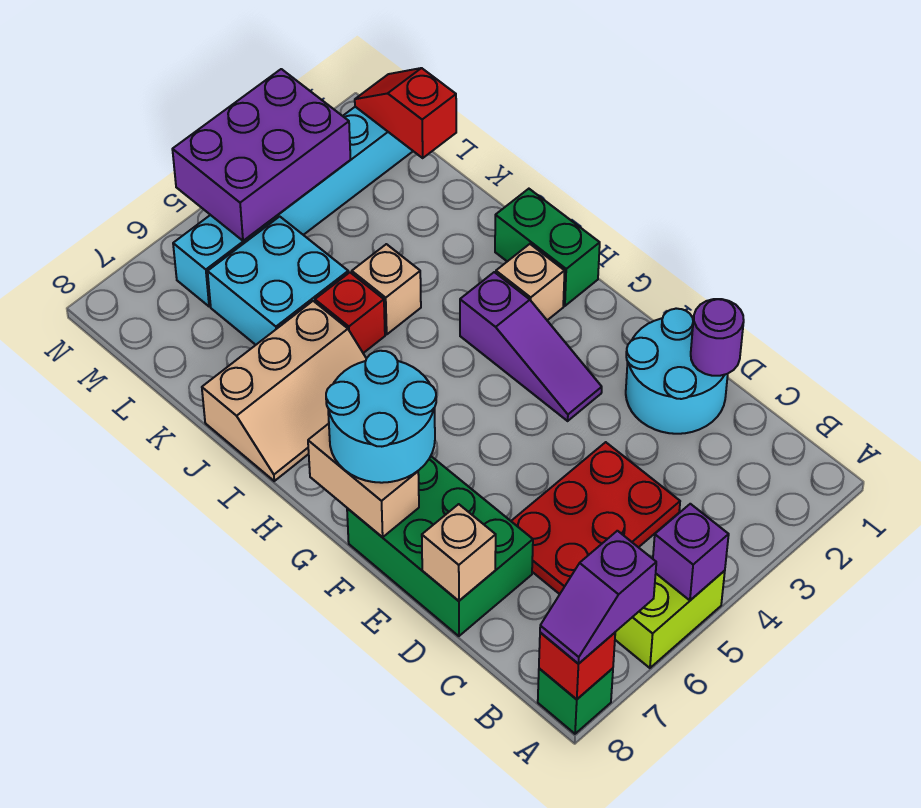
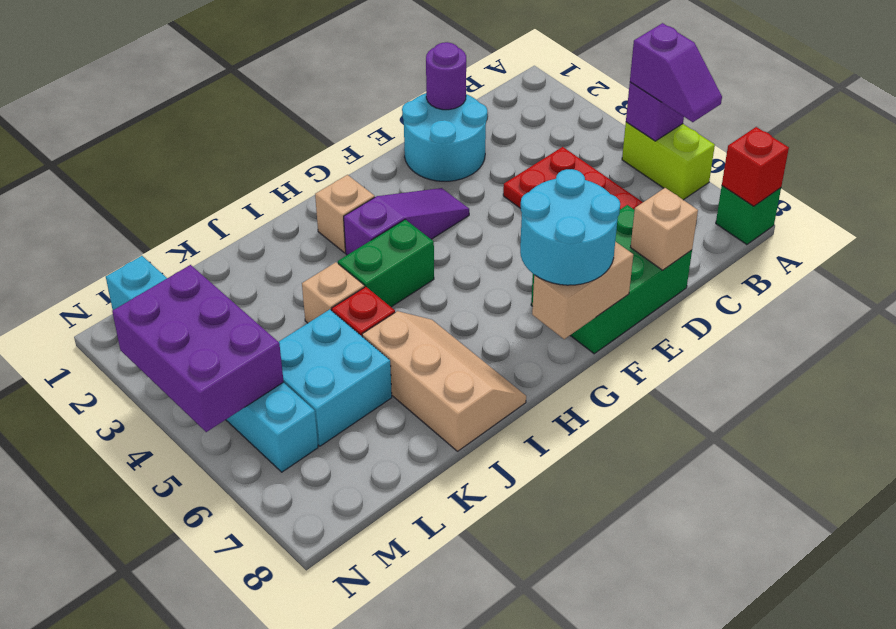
purple slope A7:A8 level 3 top 7 -> purple slope A5:A6 level 3 top 5
green brick H1:I1 level 1 -> green brick H4:I4 level 1
red slope L1:M1 level 2 top L -> none

